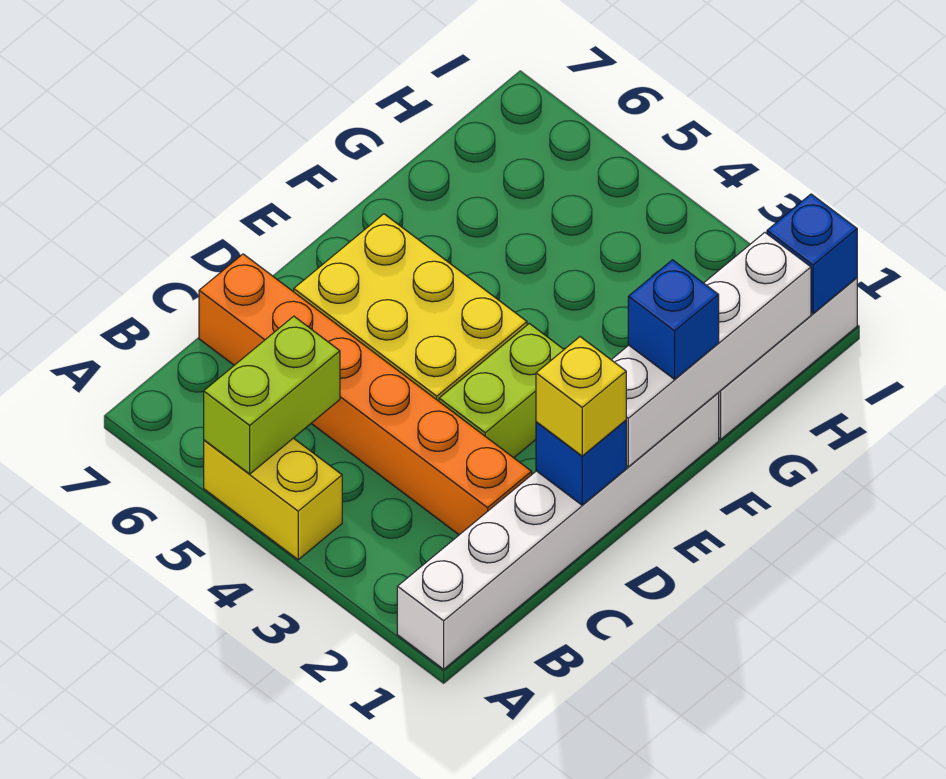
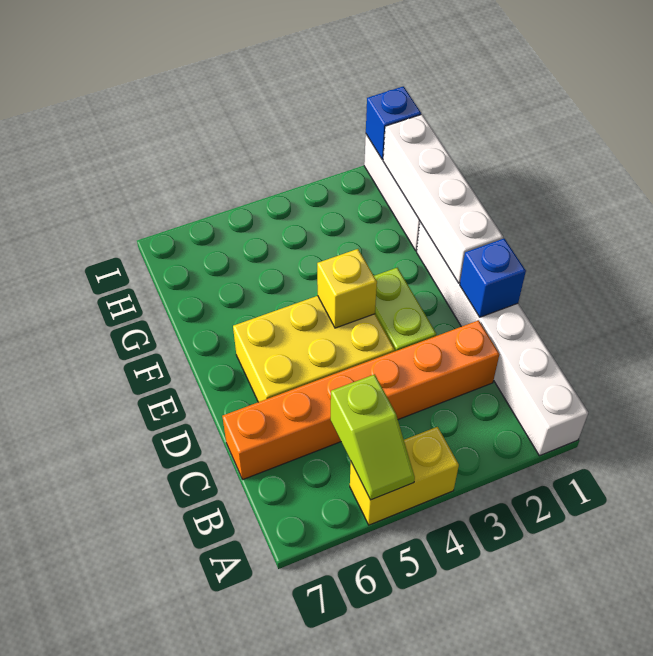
lime brick A5:B5 level 2 -> lime slope A5:B5 level 2 top B
yellow brick D1 level 3 -> yellow brick E4 level 2
blue brick F1 level 3 -> none

